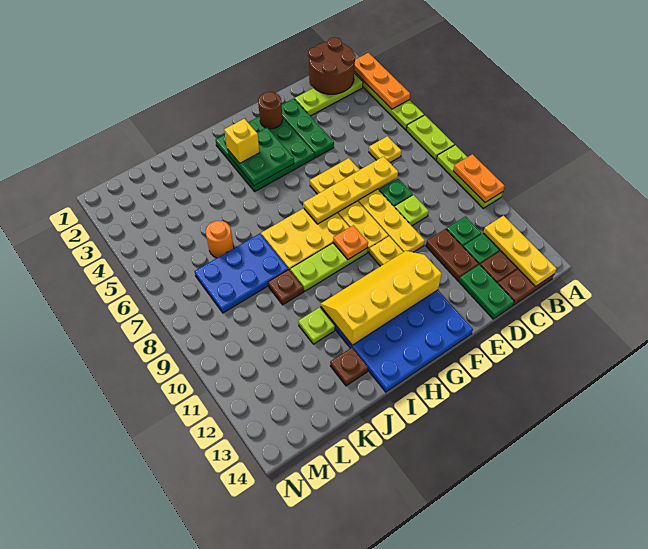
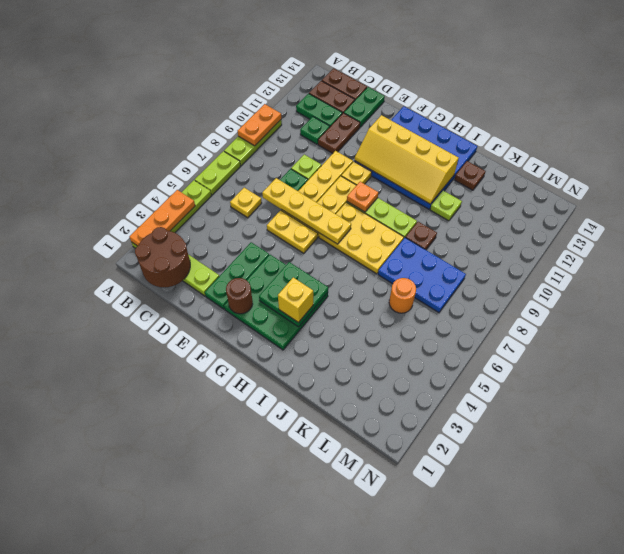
yellow plate B12:B14 level 2 -> none

